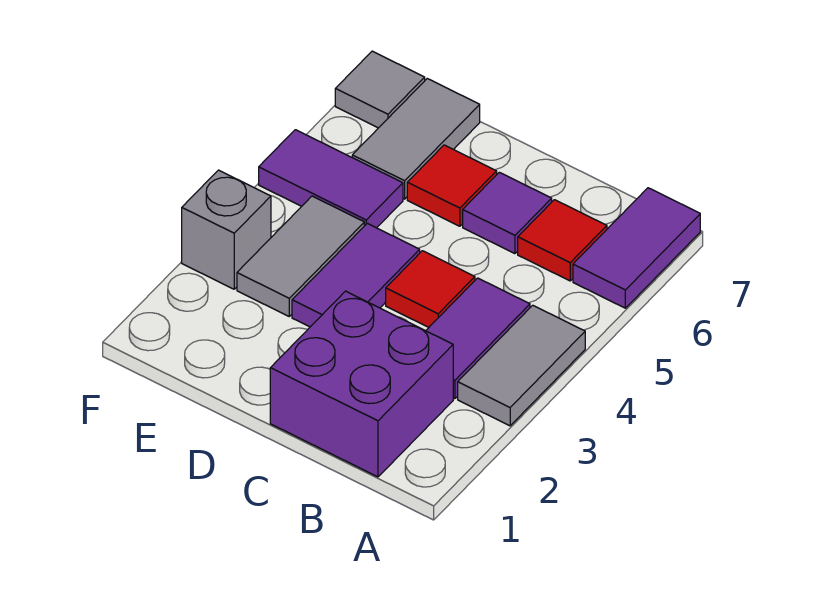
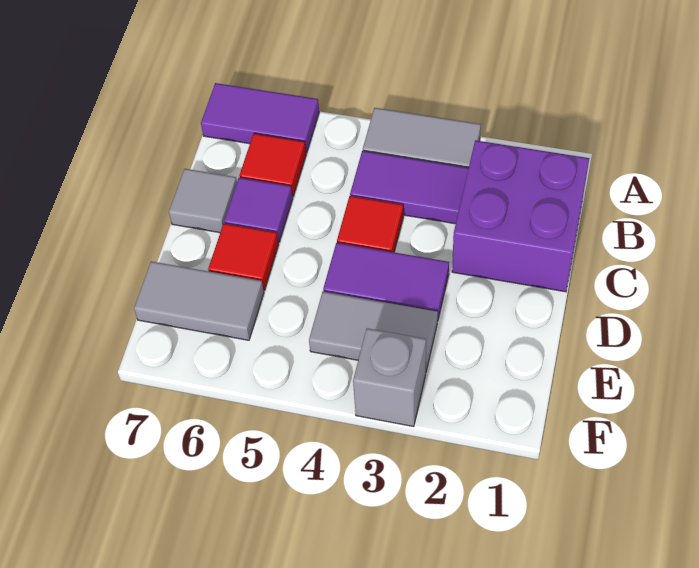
purple tile E5:F5 level 1 -> none
grey tile F7 level 1 -> grey tile C7 level 1

